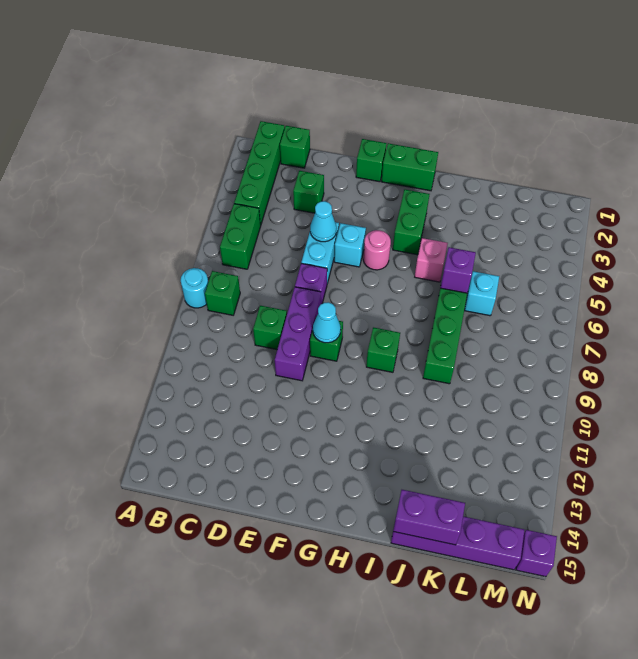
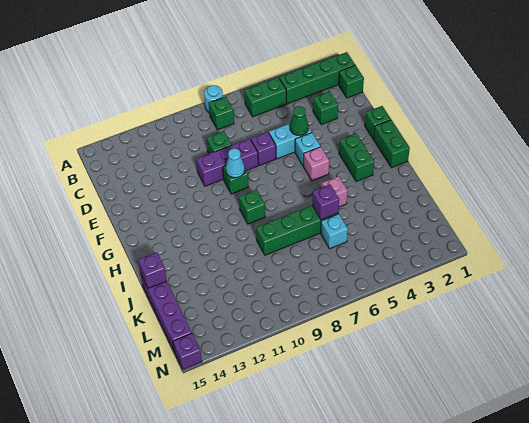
cyan cone E5 level 2 -> green cone E5 level 2
pink round brick G5 level 1 -> pink brick G5 level 1
green brick H3:H4 level 1 -> green brick G3:H3 level 1
purple brick J15:K15 level 2 -> purple brick J15 level 2

